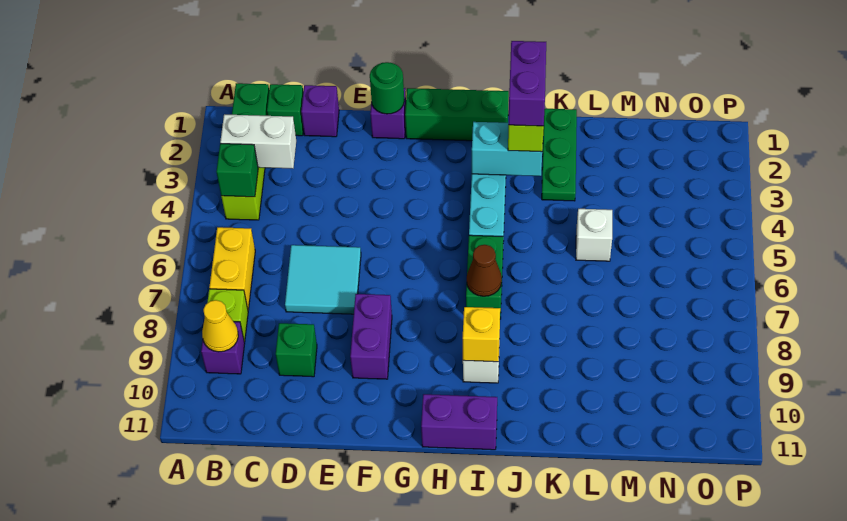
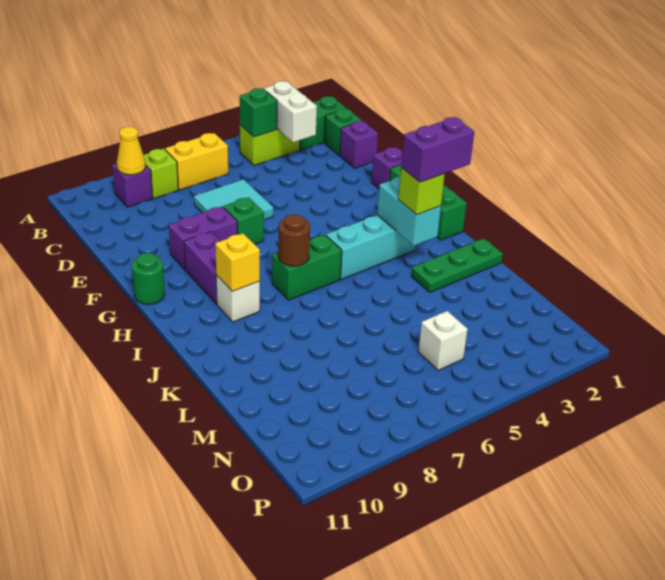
green brick D9 level 1 -> green brick F7 level 1
green round brick F1 level 2 -> green round brick G11 level 1
purple brick H11:I11 level 1 -> purple brick G9:H9 level 1
brown cone I7 level 2 -> brown round brick I7 level 2
white brick L5 level 1 -> white brick N5 level 1

